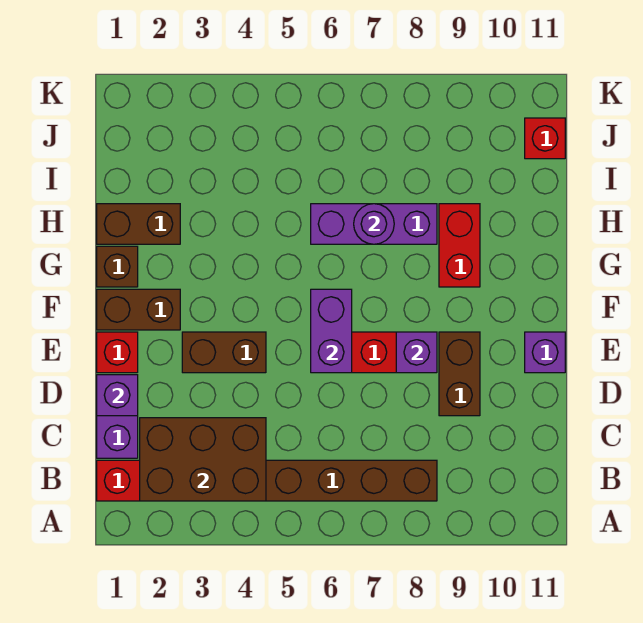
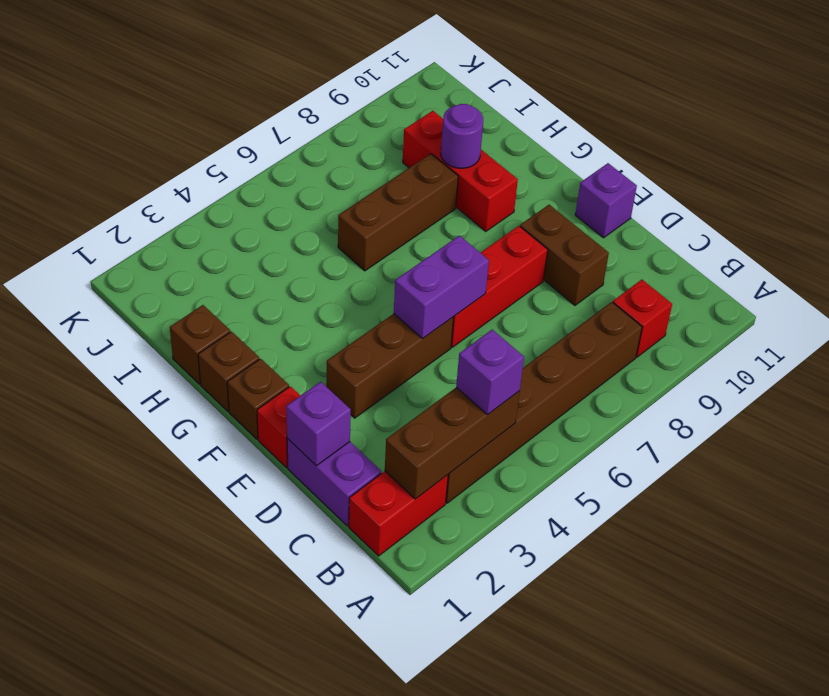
brown brick B2:C4 level 2 -> brown brick B2:B4 level 2
brown brick E3:E4 level 1 -> brown brick E3:E5 level 1
purple brick E6:F6 level 2 -> purple brick E5:E6 level 2
purple brick E8 level 2 -> purple brick B4 level 3
brown brick F1:F2 level 1 -> brown brick F1 level 1
red brick G9:H9 level 1 -> red brick G9:I9 level 1
brown brick H1:H2 level 1 -> brown brick H1 level 1
purple brick H6:H8 level 1 -> brown brick H6:H8 level 1
purple round brick H7 level 2 -> purple round brick H9 level 2
red brick J11 level 1 -> red brick B9 level 1

